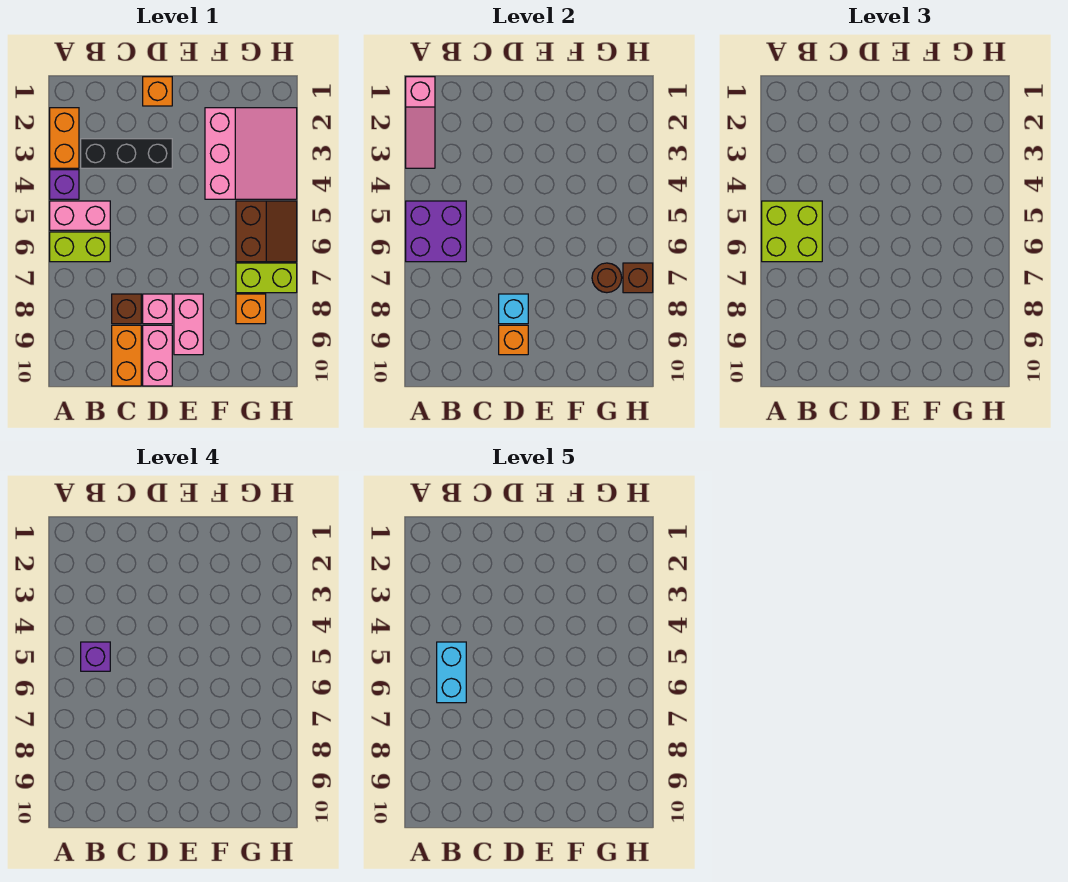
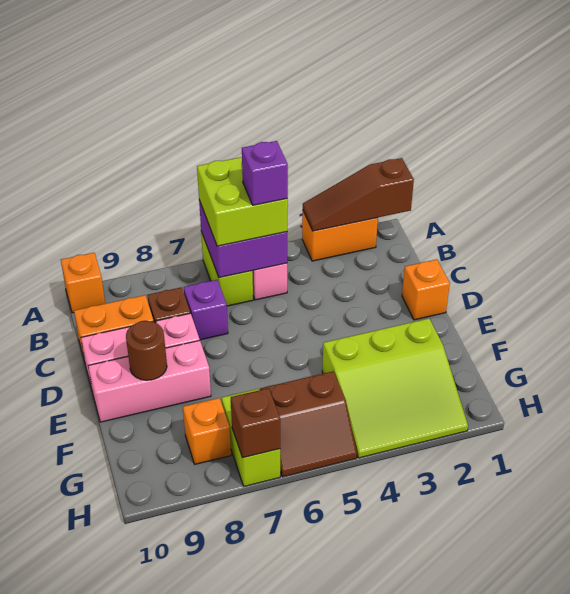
pink slope A1:A3 level 2 top 1 -> brown slope A1:A3 level 2 top 1
purple brick A4 level 1 -> purple brick C7 level 1
black brick B3:D3 level 1 -> none
cyan brick B5:B6 level 5 -> none
cyan brick D8 level 2 -> none
orange brick D9 level 2 -> orange brick A10 level 1
pink brick E8:E9 level 1 -> pink brick E8:E10 level 1
pink slope F2:H4 level 1 top F -> lime slope F2:H4 level 1 top F
brown round brick G7 level 2 -> brown round brick E9 level 2

